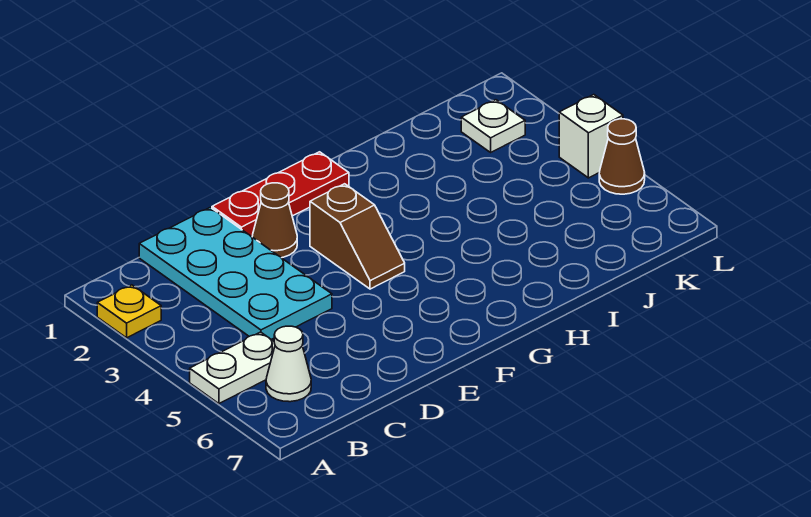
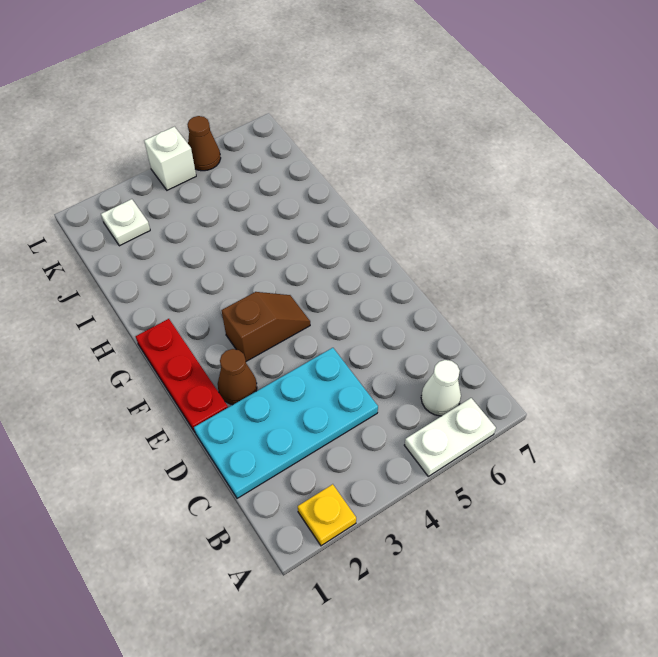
white plate A5:B5 level 1 -> white plate A5:A6 level 1

